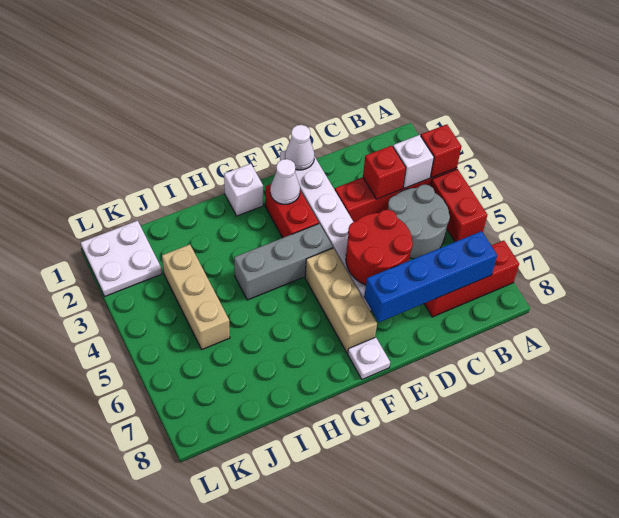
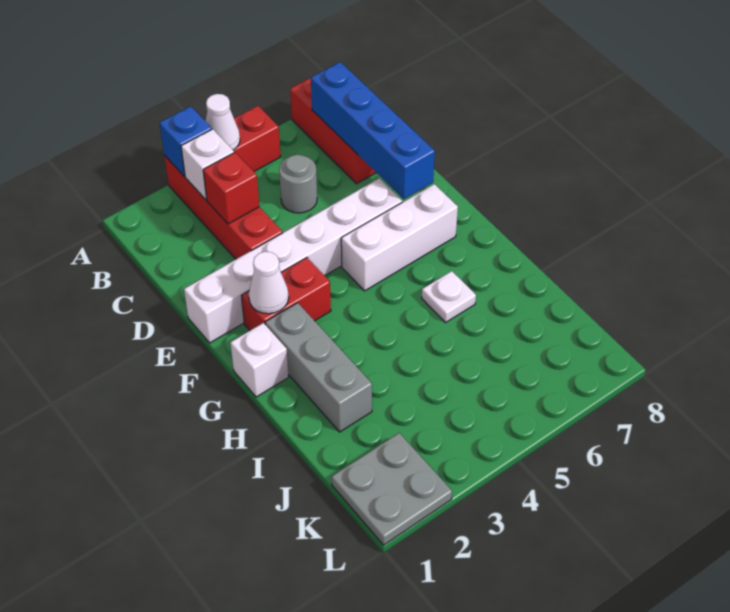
red brick A3 level 2 -> blue brick A3 level 2
grey round brick B4:C5 level 1 -> grey round brick C5 level 1
red round brick D5:E6 level 2 -> none
white cone E1 level 2 -> white cone A4 level 2
grey brick F4:H4 level 1 -> grey brick G2:I2 level 1
tan brick F5:F7 level 1 -> white brick F5:F7 level 1
white plate F8 level 1 -> white plate H6 level 1
tan brick J3:J5 level 1 -> none
white plate K1:L2 level 1 -> grey plate K1:L2 level 1

